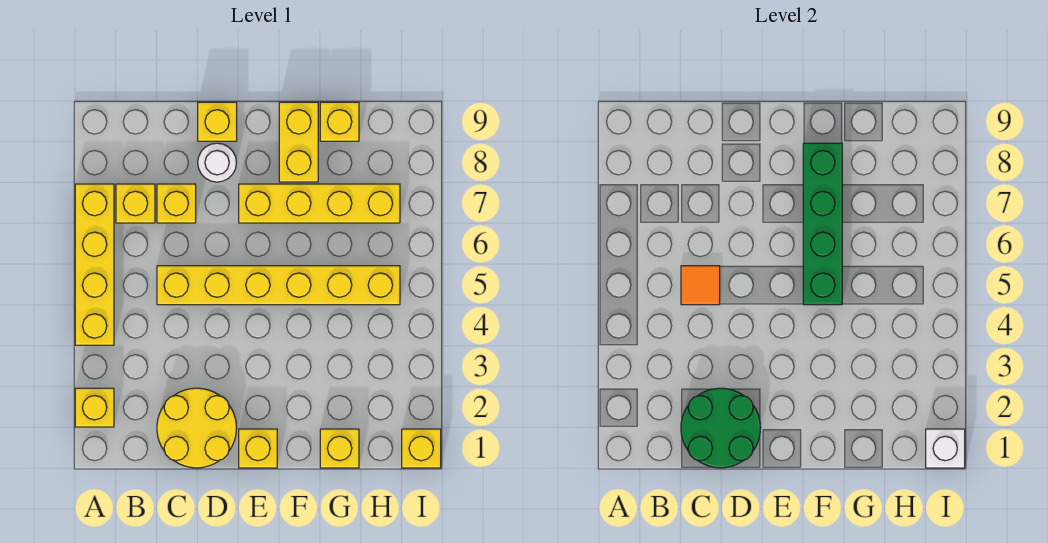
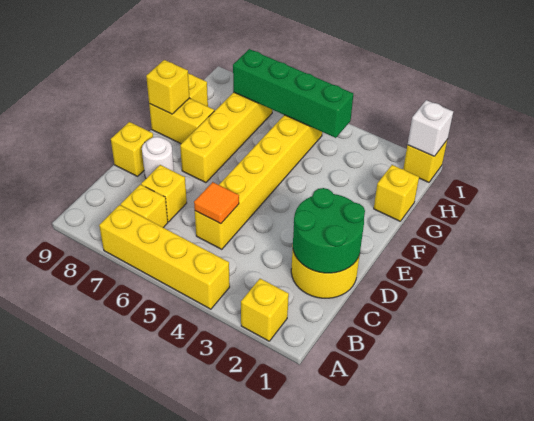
yellow brick E1 level 1 -> yellow brick F9 level 2
green brick F5:F8 level 2 -> green brick H4:H7 level 2

